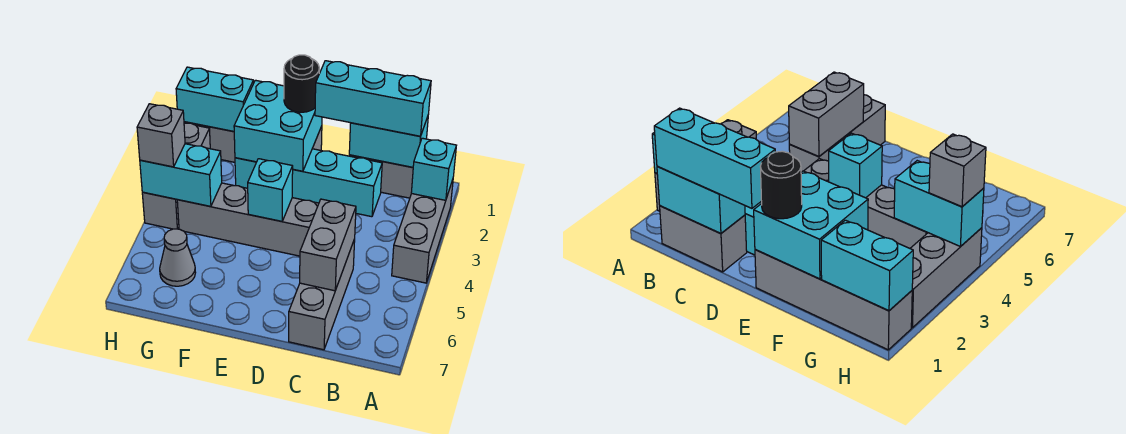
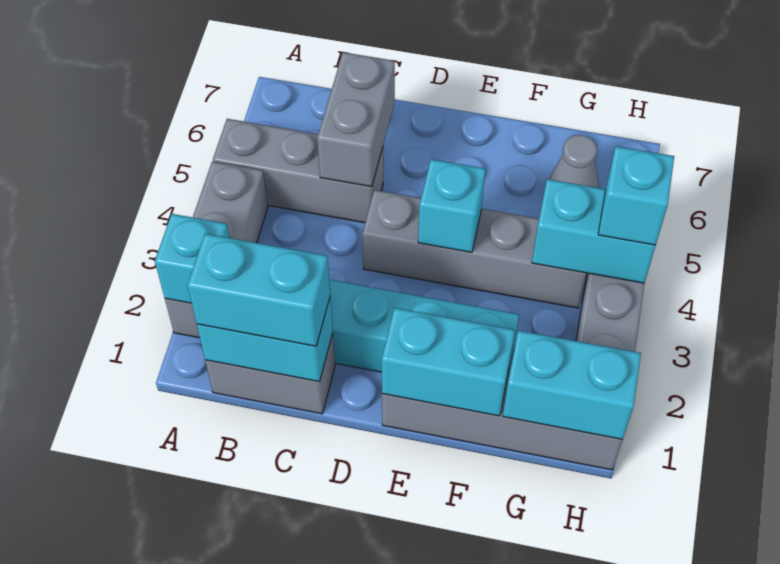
cyan brick B1:D1 level 3 -> cyan brick B1:C1 level 3
grey brick C5:C7 level 1 -> grey brick A5:C5 level 1
cyan brick E1:F2 level 2 -> cyan brick E1:F1 level 2
black round brick E1 level 3 -> none
grey brick H4 level 3 -> cyan brick H4 level 3

